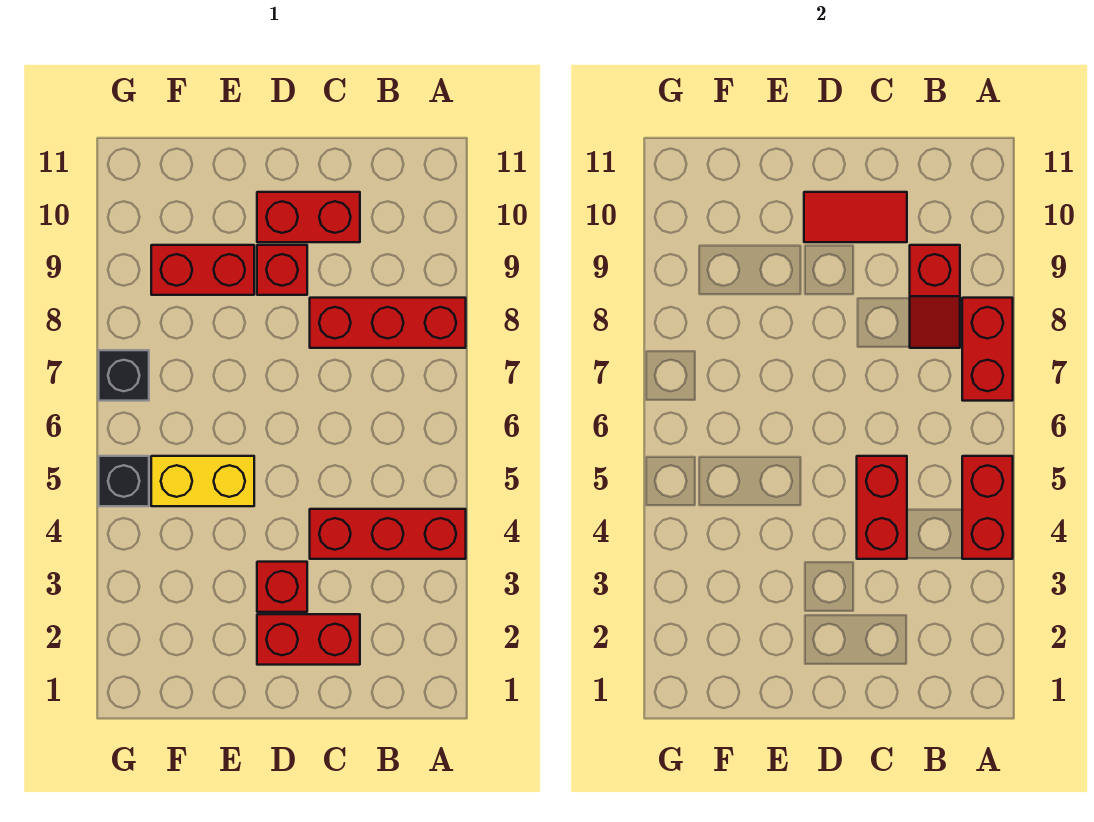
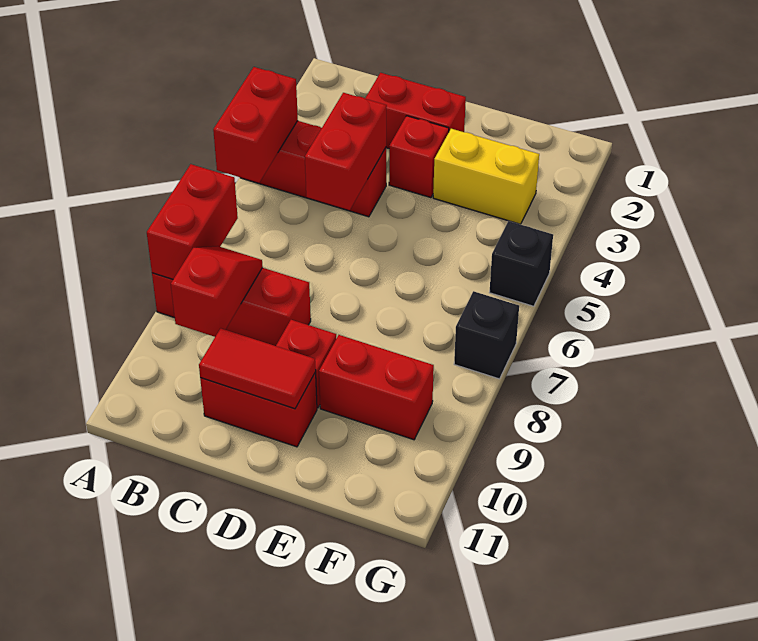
yellow brick E5:F5 level 1 -> yellow brick E3:F3 level 1

